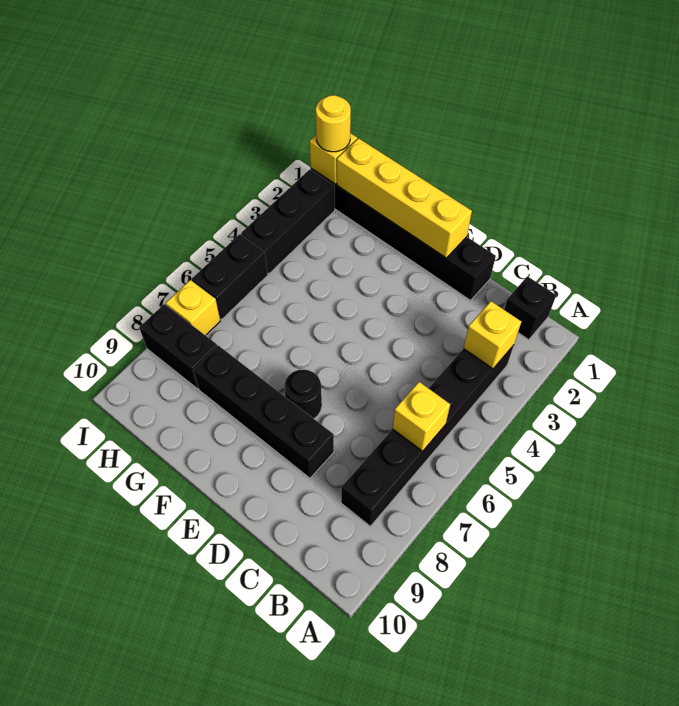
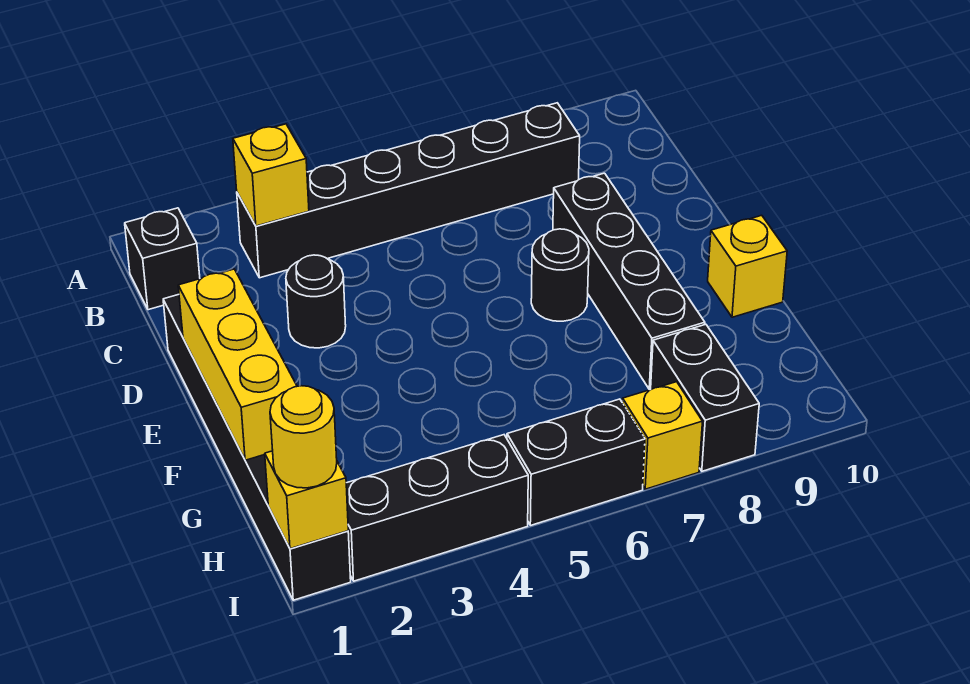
yellow brick B6 level 2 -> yellow brick F10 level 1
none -> black round brick D3 level 1
yellow brick E1:H1 level 2 -> yellow brick E1:G1 level 2

